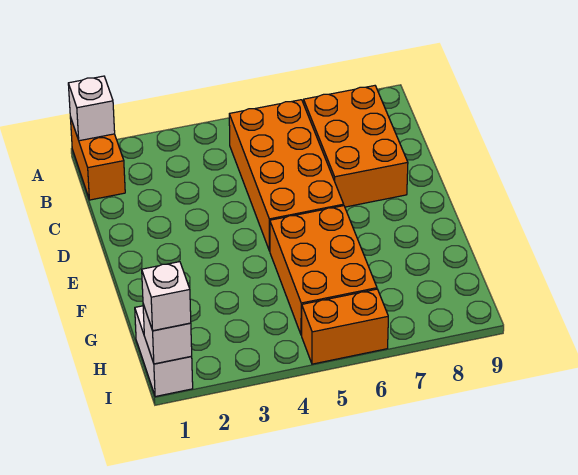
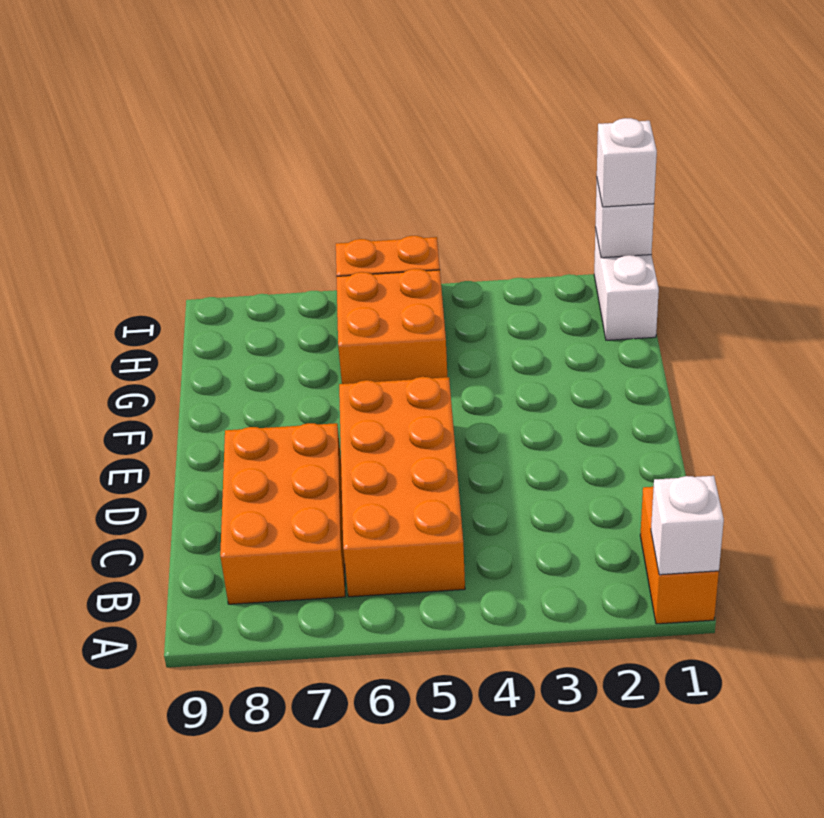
orange brick F5:H6 level 1 -> orange brick G5:H6 level 1

